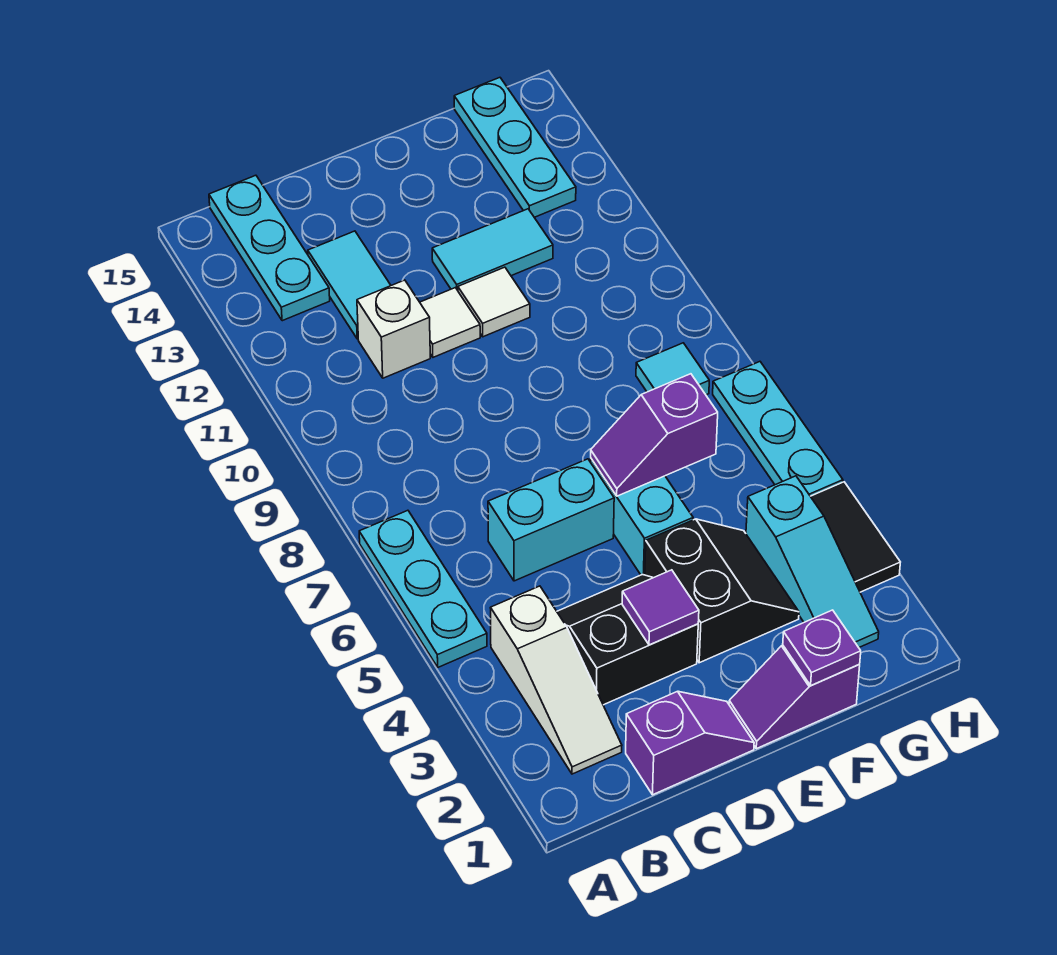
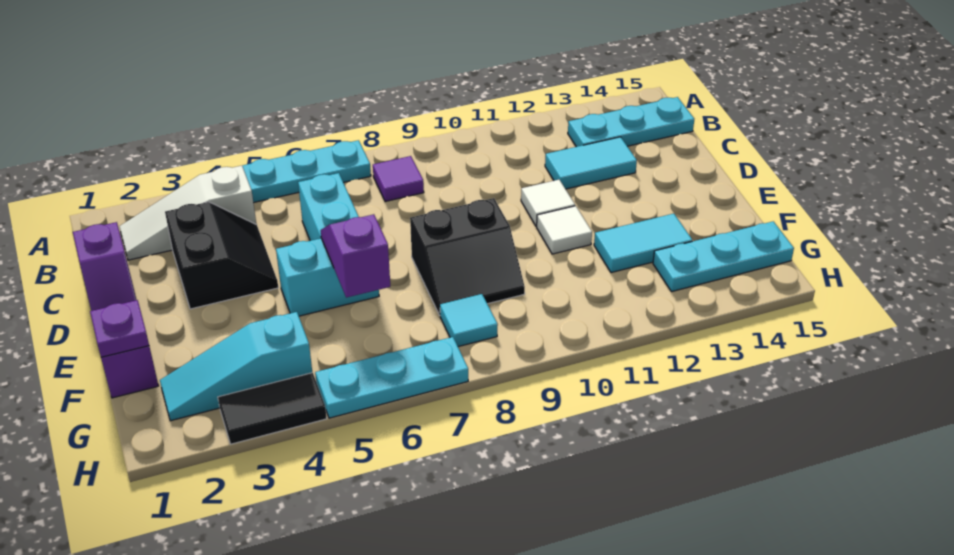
white brick C11 level 1 -> none
purple tile D3 level 2 -> purple tile B8 level 1
black slope E3:F4 level 1 top E -> black slope E8:F9 level 1 top E
cyan tile E12:F12 level 1 -> cyan tile F12:F13 level 1

